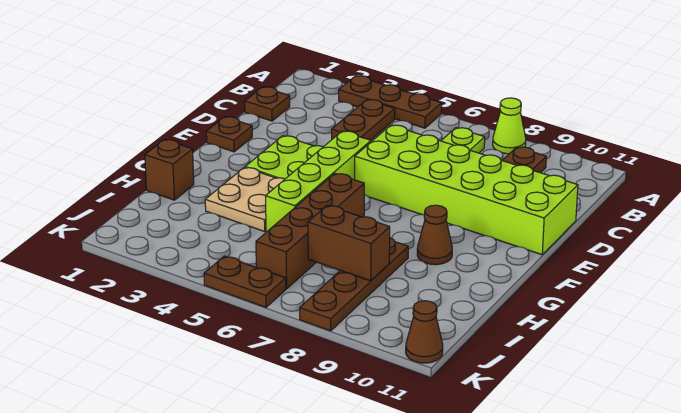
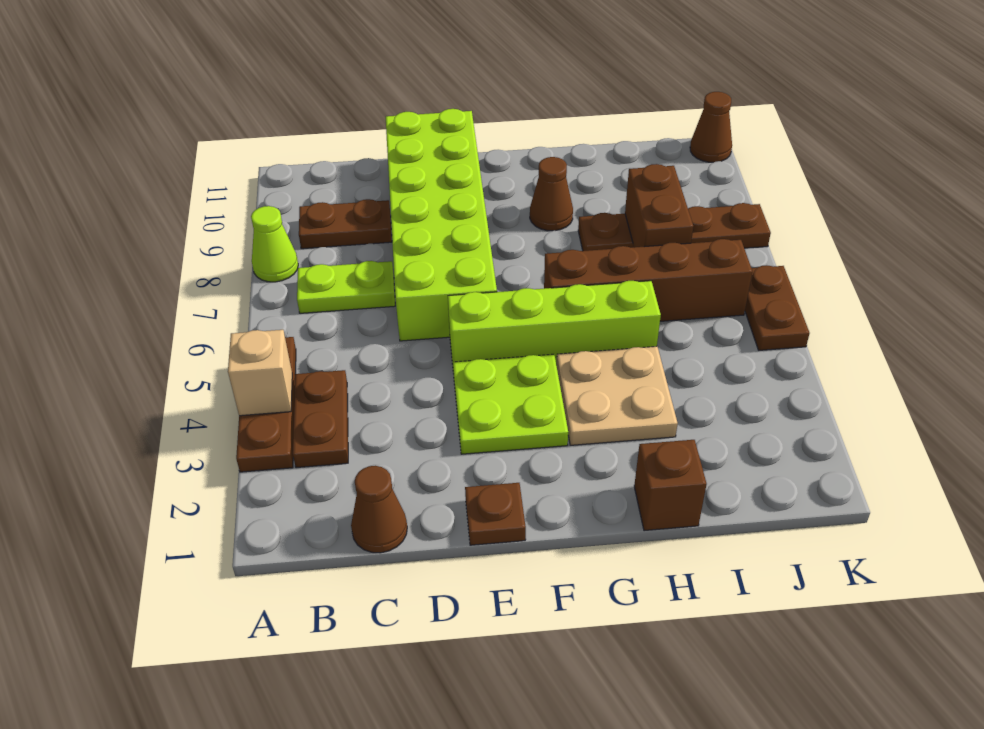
none -> tan brick A4 level 2
brown plate B4:C4 level 1 -> brown plate B3:B4 level 1
brown plate C1 level 1 -> brown cone C1 level 1

